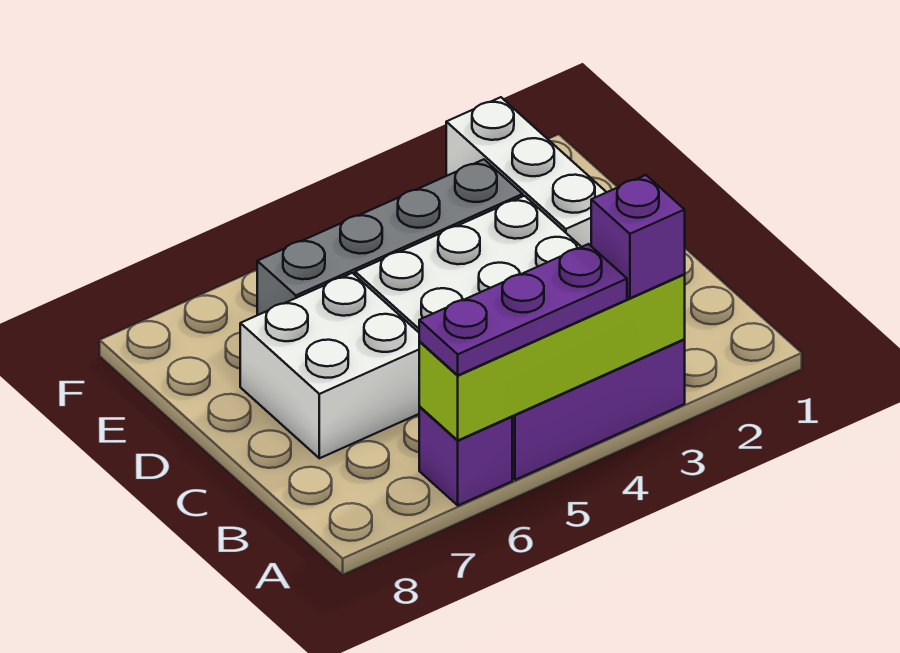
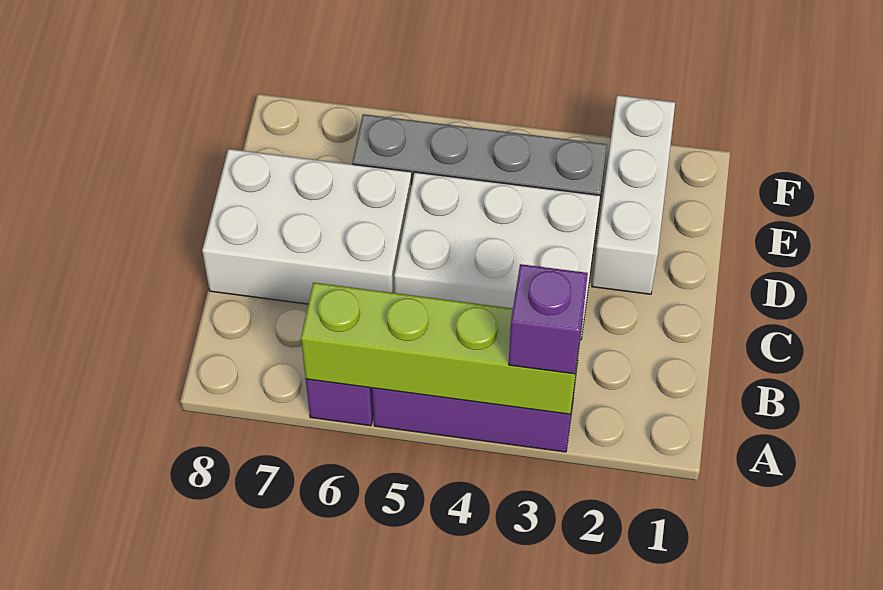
purple plate A4:A6 level 3 -> none
white brick C6:D7 level 1 -> white brick C6:D8 level 1

